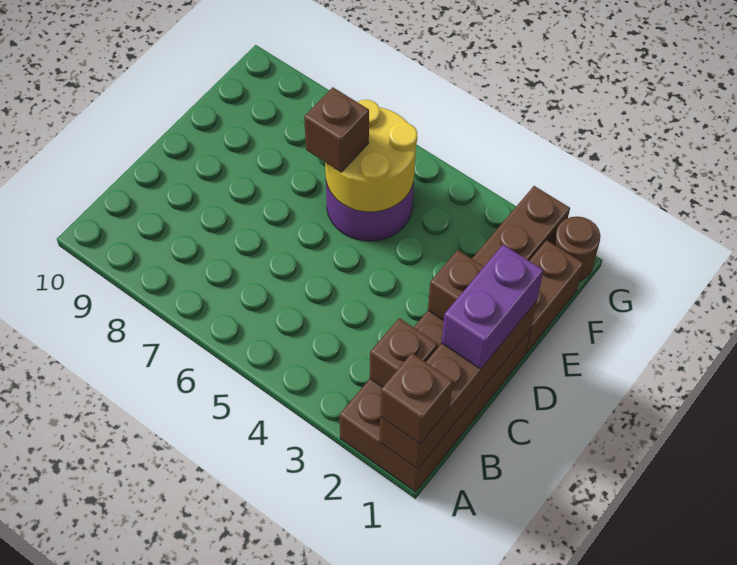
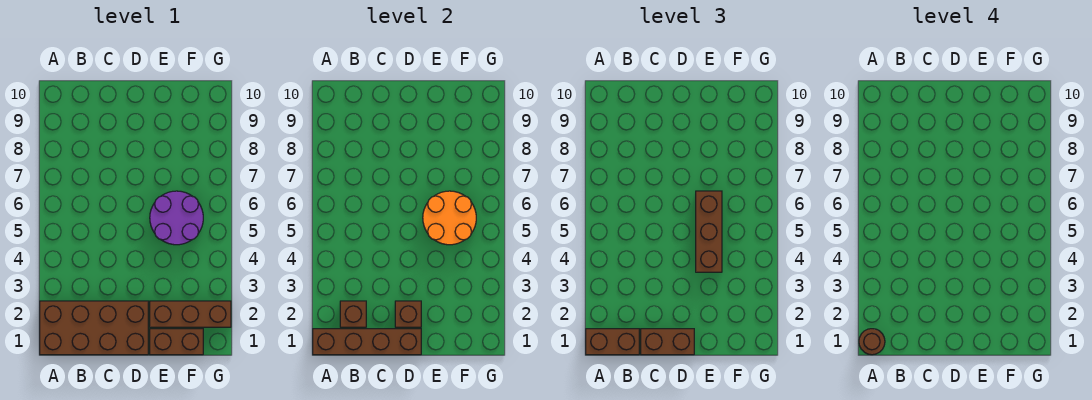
brown brick A1 level 3 -> brown brick A1:B1 level 3
purple brick C1:D1 level 3 -> brown brick C1:D1 level 3
yellow round brick E5:F6 level 2 -> orange round brick E5:F6 level 2
brown brick E6 level 3 -> brown brick E4:E6 level 3
brown round brick G1 level 1 -> brown round brick A1 level 4

